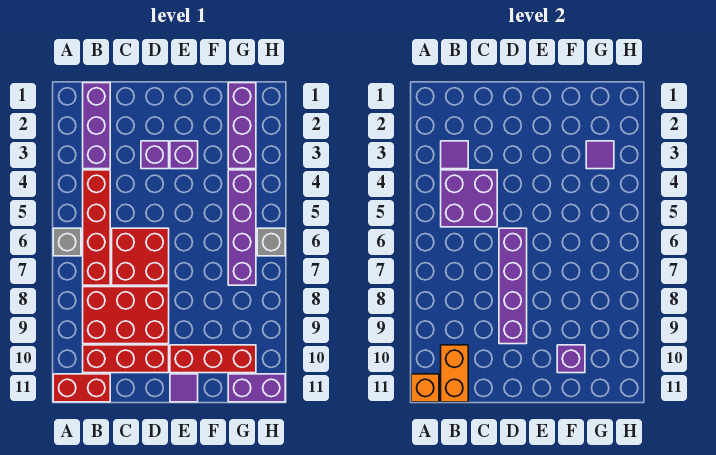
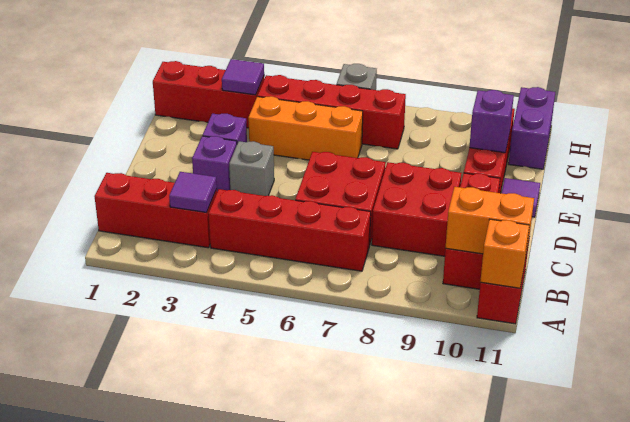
grey brick A6 level 1 -> grey brick D4 level 1
purple brick B1:B3 level 1 -> red brick B1:B3 level 1
purple brick B4:C5 level 2 -> none
red brick B8:D9 level 1 -> red brick C8:D9 level 1
purple brick D6:D9 level 2 -> none
none -> orange brick F4:F6 level 1
purple brick G1:G3 level 1 -> red brick G1:G3 level 1
purple brick G4:G7 level 1 -> red brick G4:G7 level 1

